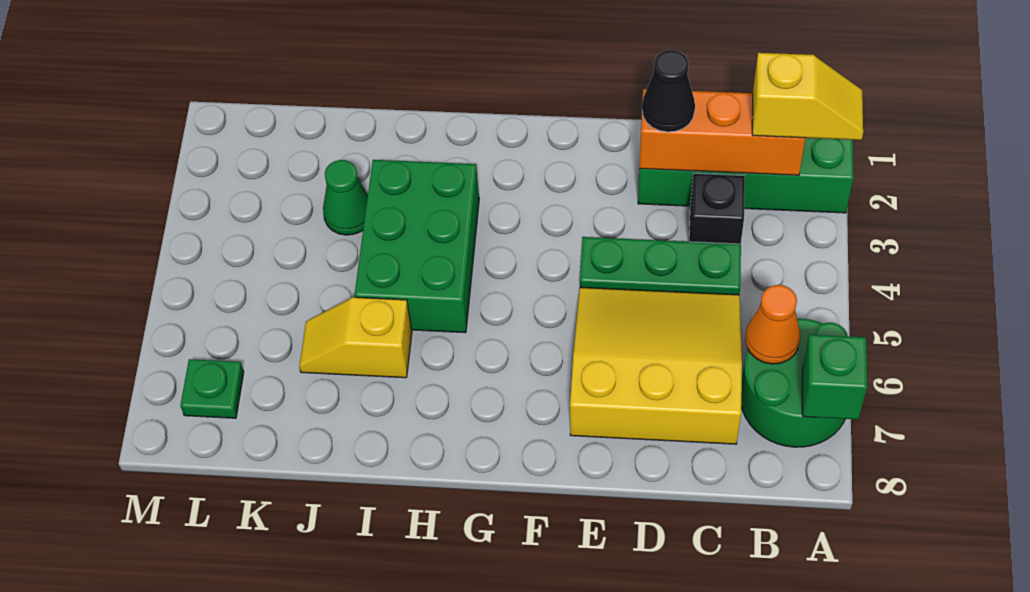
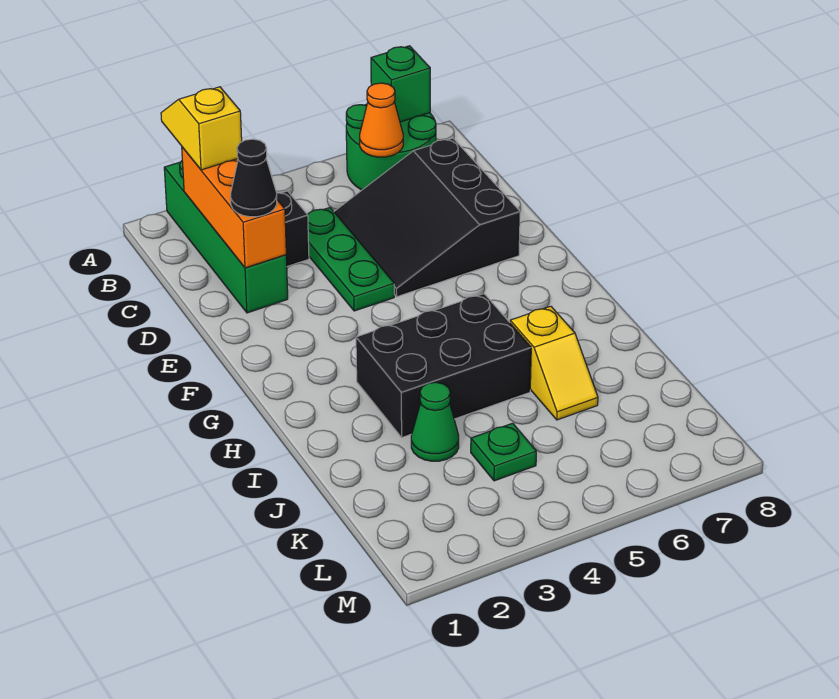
yellow slope C5:E7 level 1 top 7 -> black slope C5:E7 level 1 top 7
green brick H3:I5 level 1 -> black brick H3:I5 level 1
green plate L7 level 1 -> green plate K4 level 1

